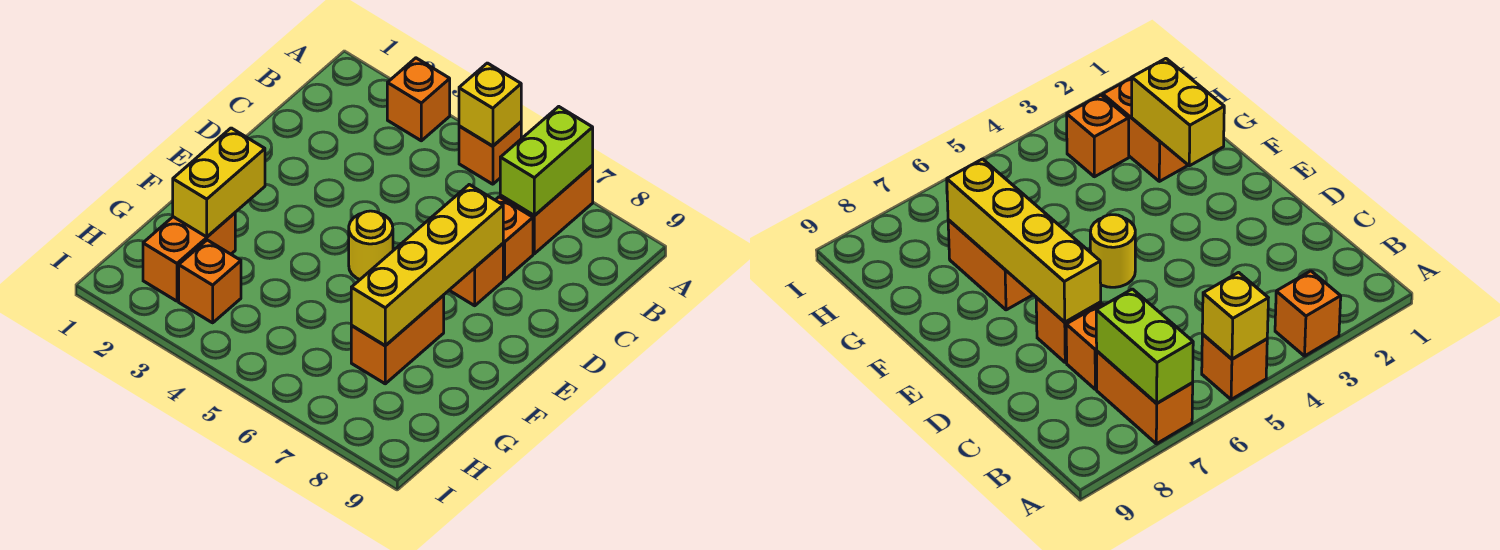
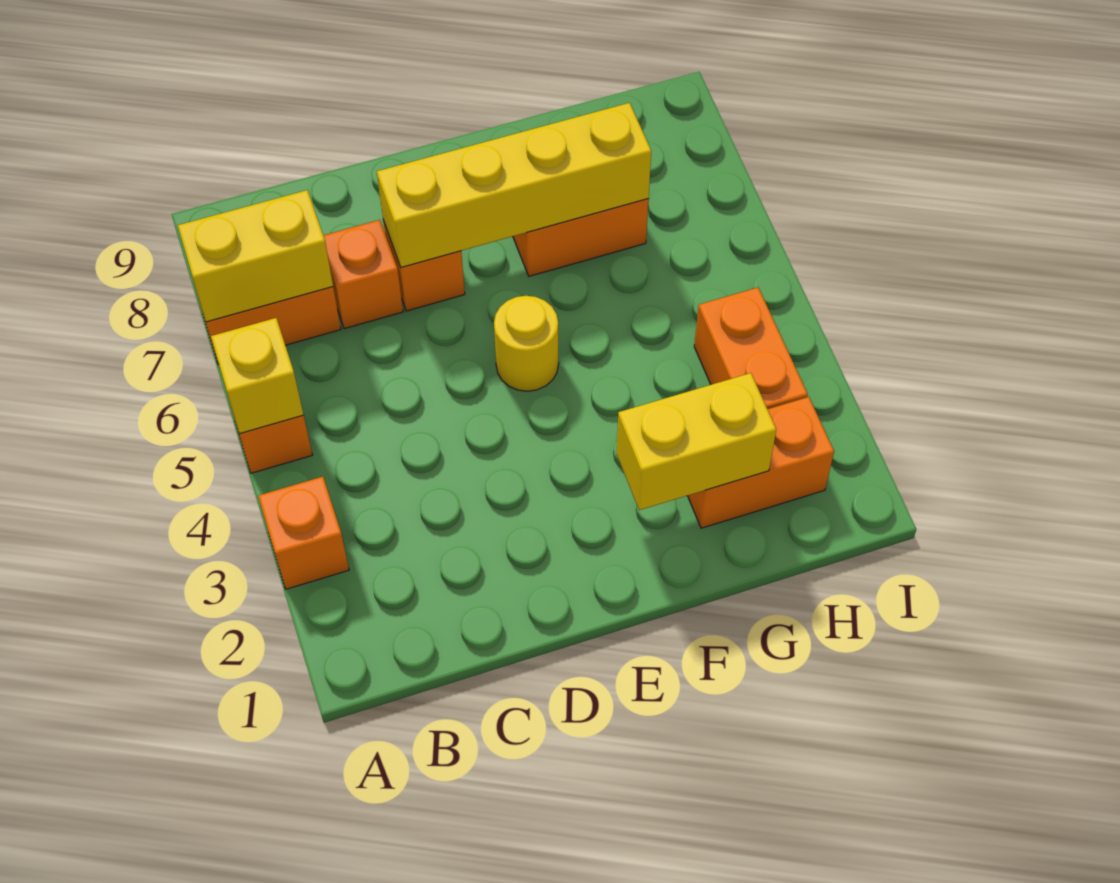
lime brick A7:B7 level 2 -> yellow brick A7:B7 level 2
orange brick H3 level 1 -> orange brick H3:H4 level 1

